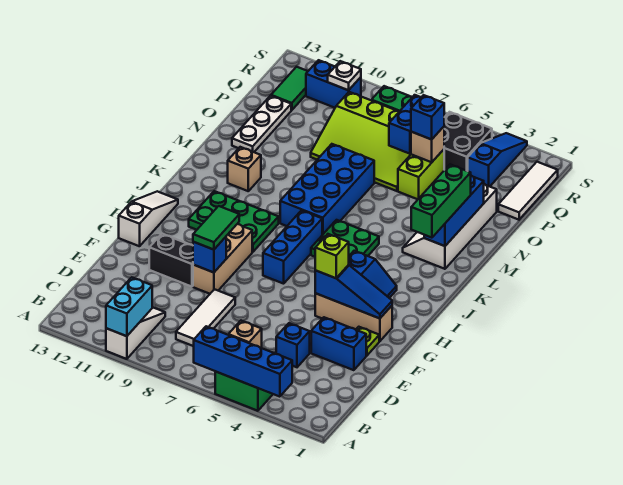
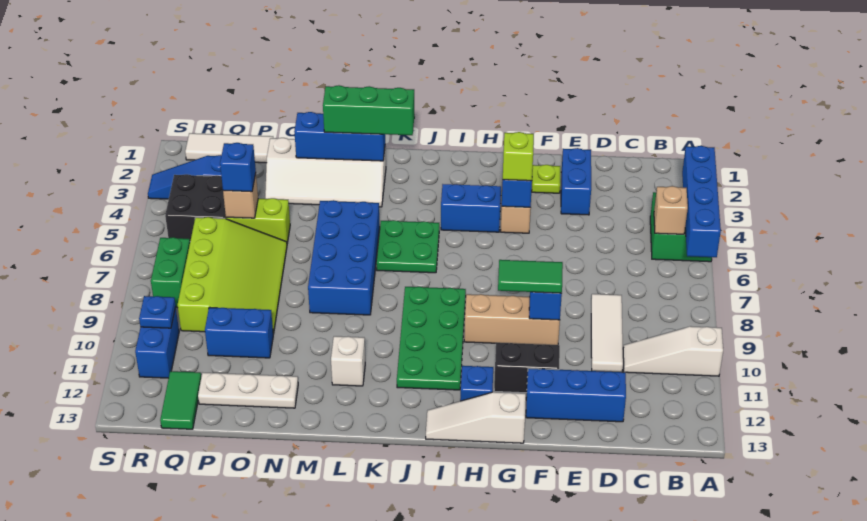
cyan brick A10:B10 level 2 -> none
white tile C8:E8 level 1 -> white tile D8:D10 level 1
blue brick D4 level 1 -> blue brick H12 level 1
black brick F10:F11 level 1 -> black brick F11:G11 level 1
blue brick H7:J7 level 1 -> blue brick D12:F12 level 1
green plate I9:J11 level 1 -> green plate I8:J11 level 1
blue brick K7:N8 level 1 -> blue brick L5:M8 level 1
tan brick L11 level 1 -> white brick L11 level 1
blue brick P6:Q6 level 2 -> blue brick O10:P10 level 1
green tile Q12:R12 level 1 -> green tile Q12:Q13 level 1
white plate R10 level 2 -> blue plate R10 level 2

